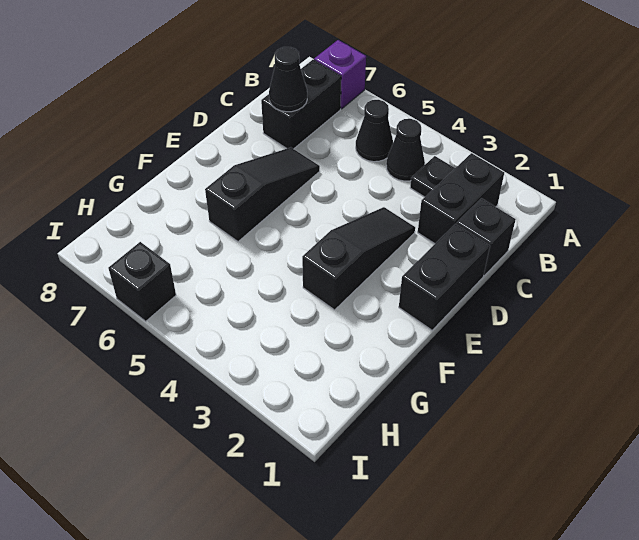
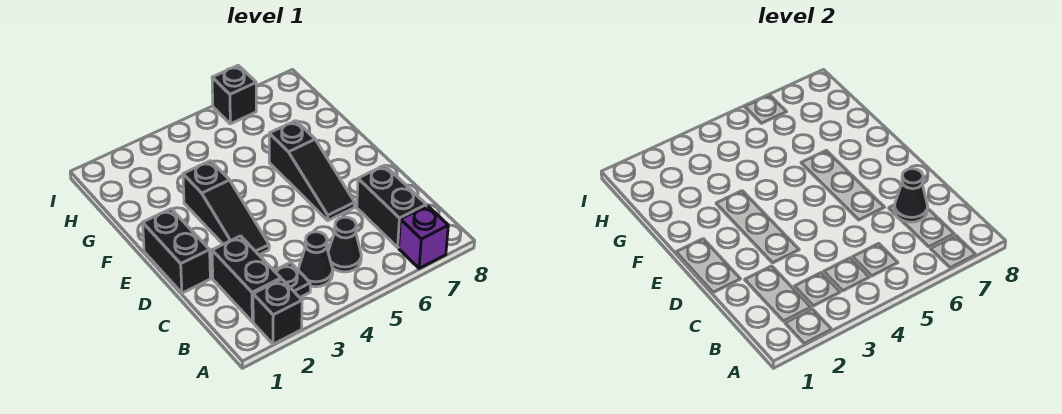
black brick C1 level 1 -> black brick A2 level 1

